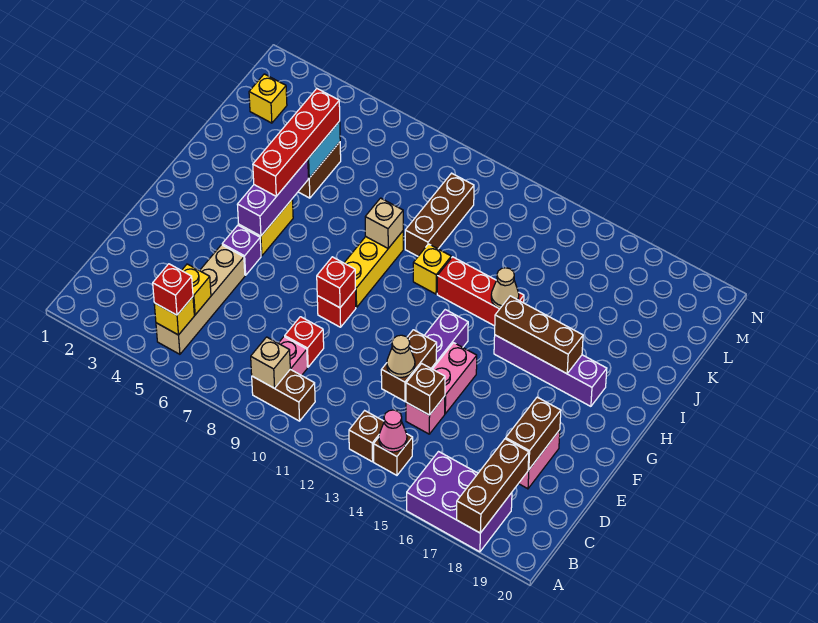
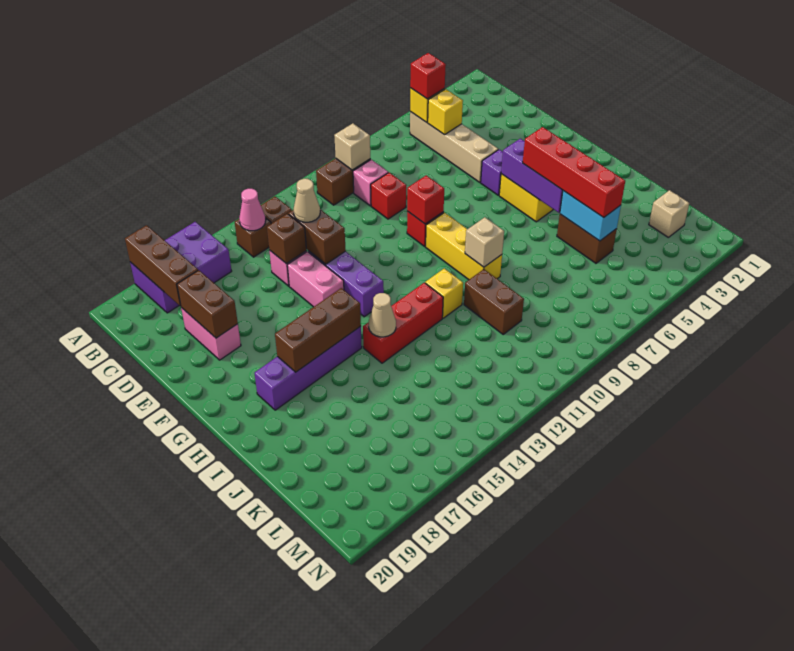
brown brick J10:L10 level 1 -> brown brick J10:K10 level 1
yellow brick L2 level 1 -> tan brick L2 level 1

